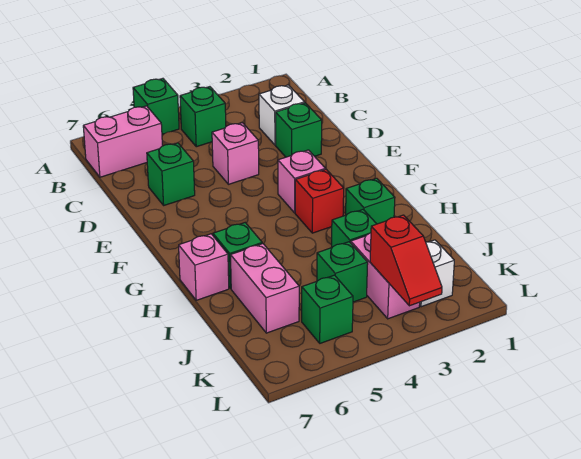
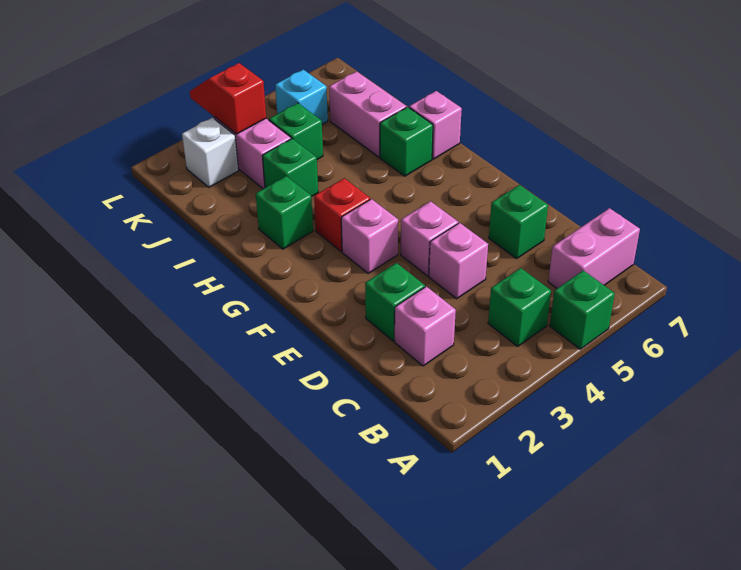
white brick C2 level 1 -> pink brick C2 level 1
none -> pink brick E4 level 1
green brick K5 level 1 -> cyan brick K5 level 1

